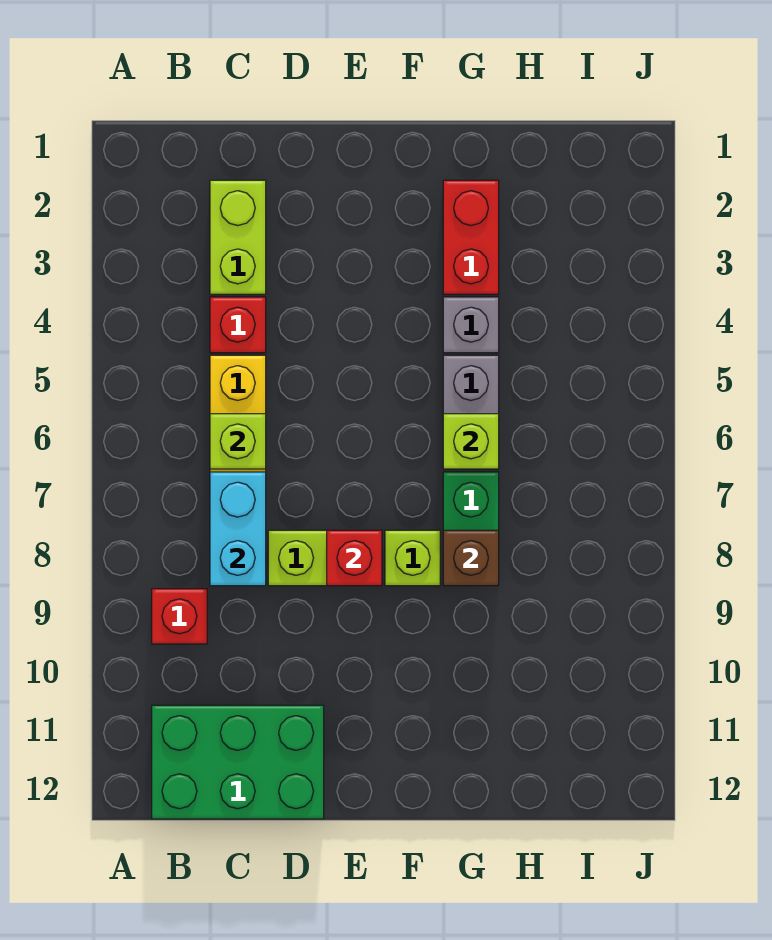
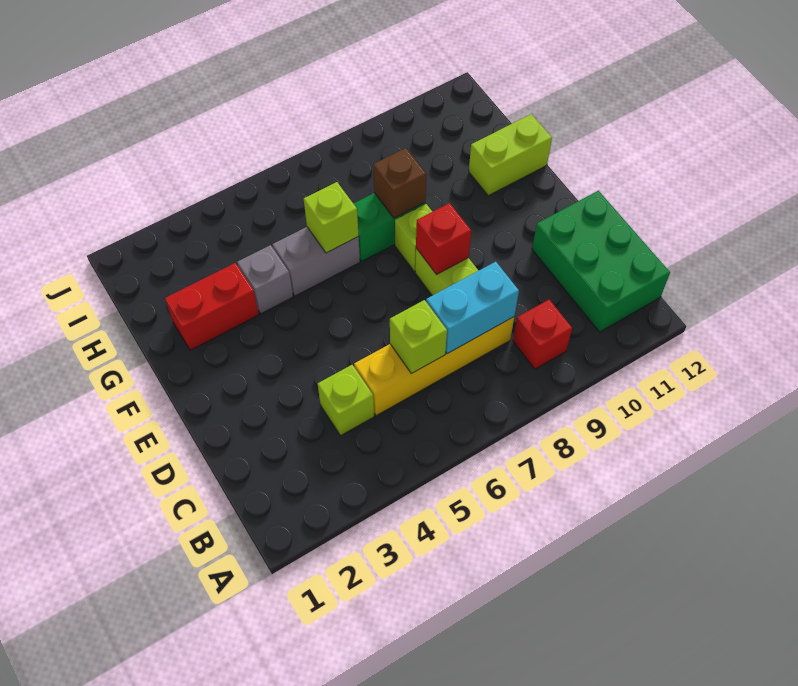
lime brick C2:C3 level 1 -> lime brick G11:G12 level 1
red brick C4 level 1 -> lime brick C4 level 1

